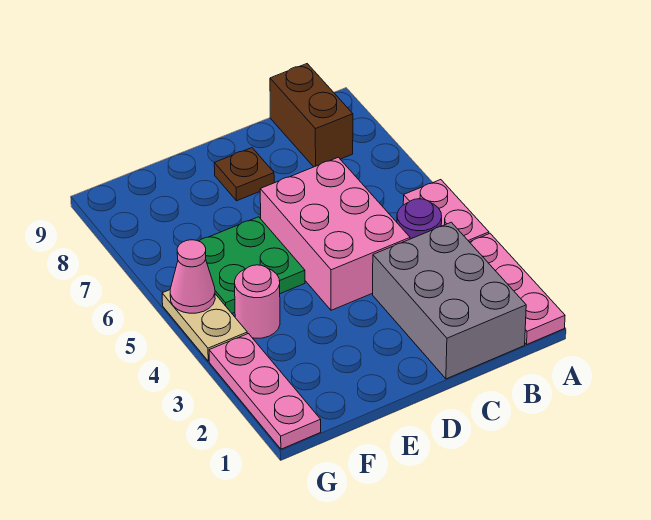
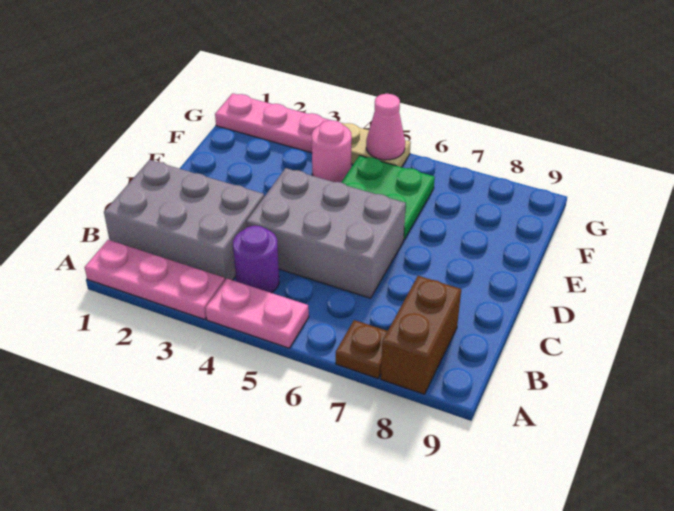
brown brick B8:B9 level 1 -> brown brick A8:B8 level 1
pink brick C4:D6 level 1 -> grey brick C4:D6 level 1
brown plate D8 level 1 -> brown plate A7 level 1

